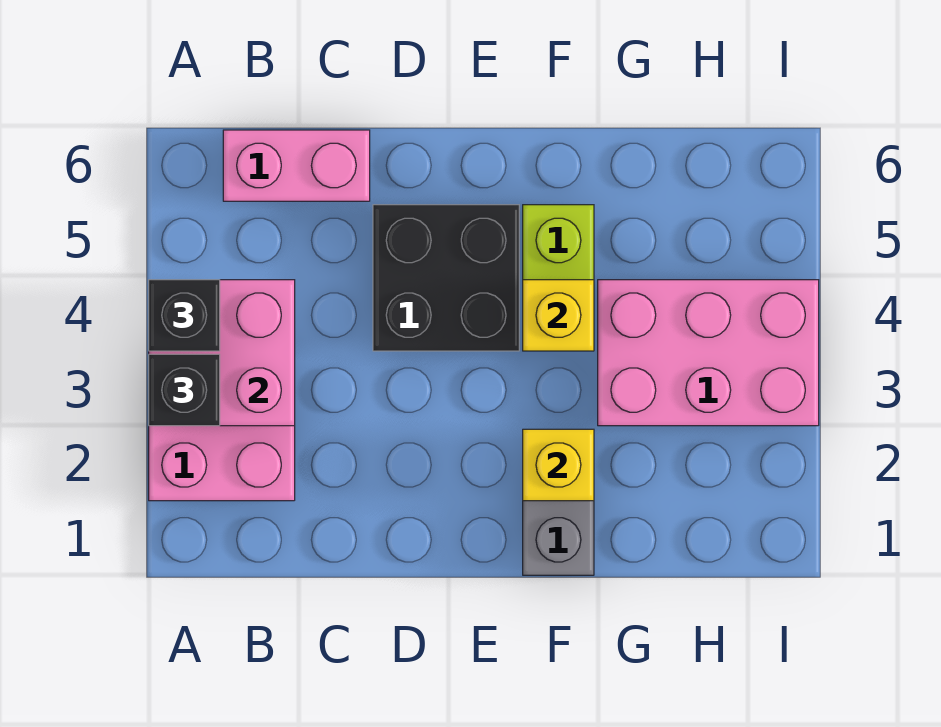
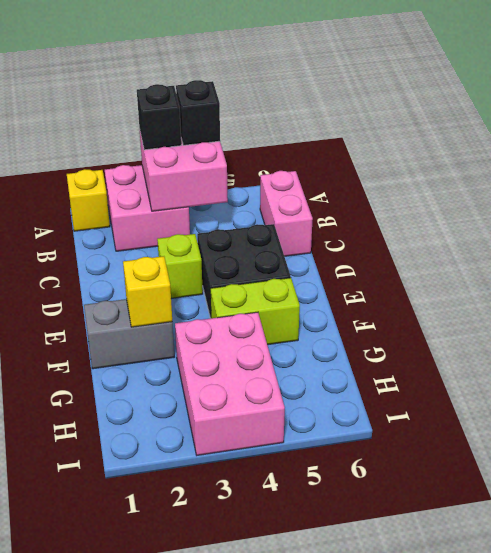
none -> lime brick D3 level 1
yellow brick F4 level 2 -> yellow brick A1 level 1

